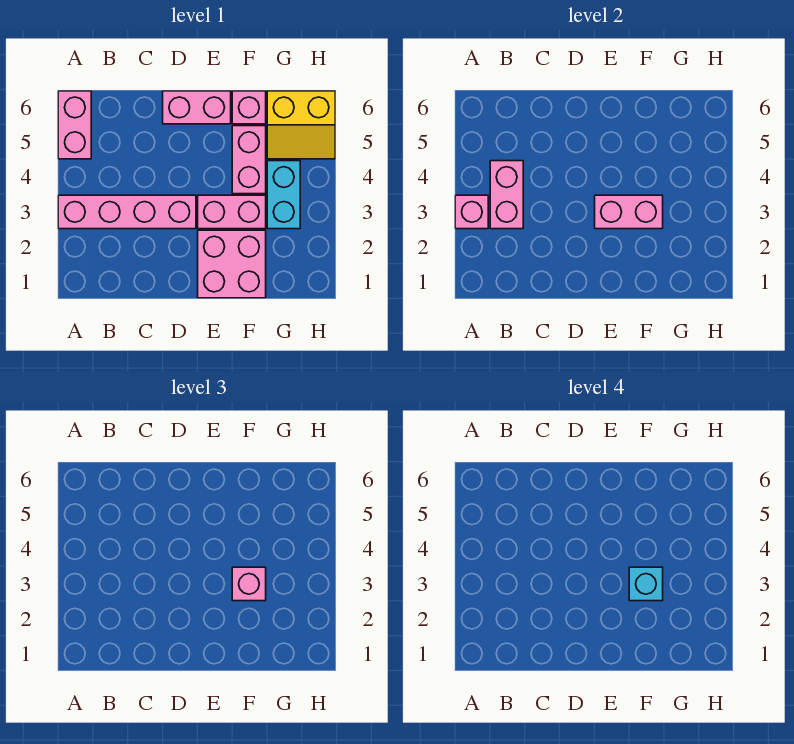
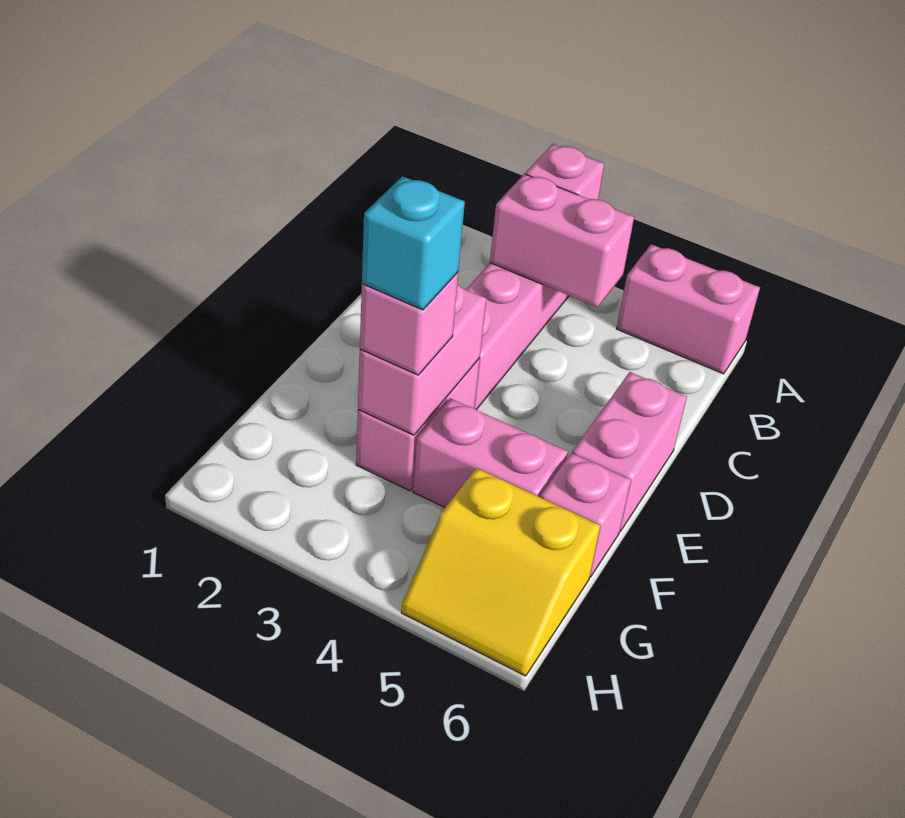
pink brick E1:F2 level 1 -> none
cyan brick G3:G4 level 1 -> none
yellow slope G5:H6 level 1 top 6 -> yellow slope G5:H6 level 1 top G

